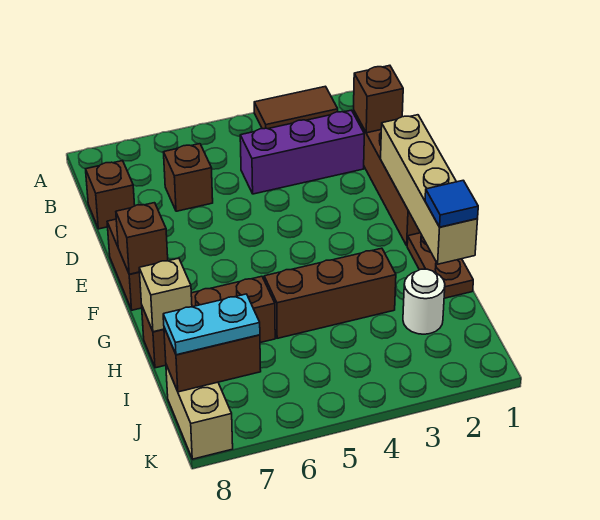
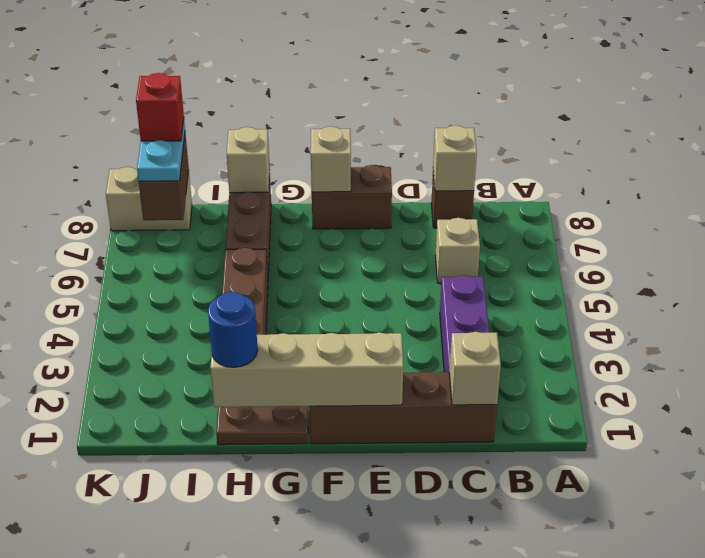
brown tile A2:A3 level 1 -> none
brown brick C1 level 2 -> tan brick C1 level 2
brown brick C6 level 1 -> tan brick C6 level 1
none -> tan brick C8 level 2
brown brick F8 level 2 -> tan brick F8 level 2
blue tile H1 level 3 -> blue round brick H1 level 3
white round brick I2 level 1 -> none
none -> red brick J8 level 4

